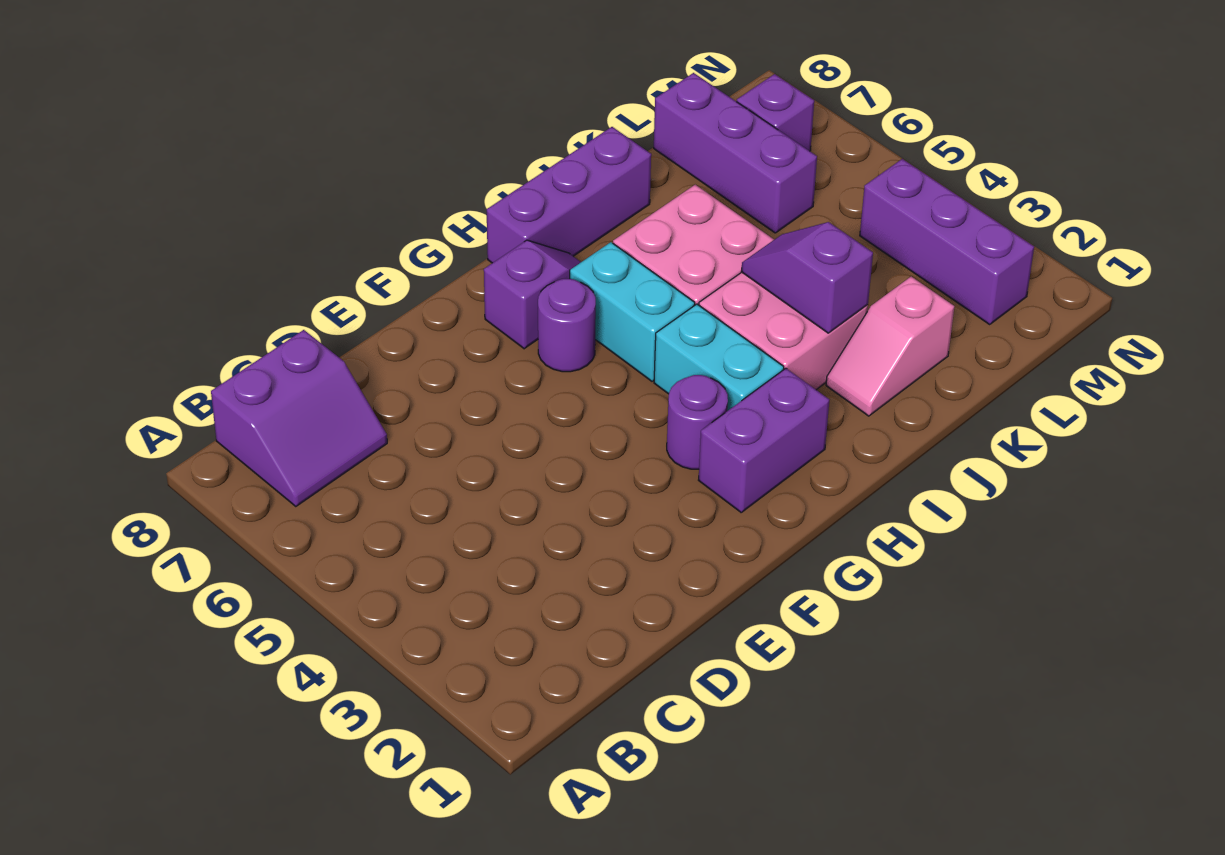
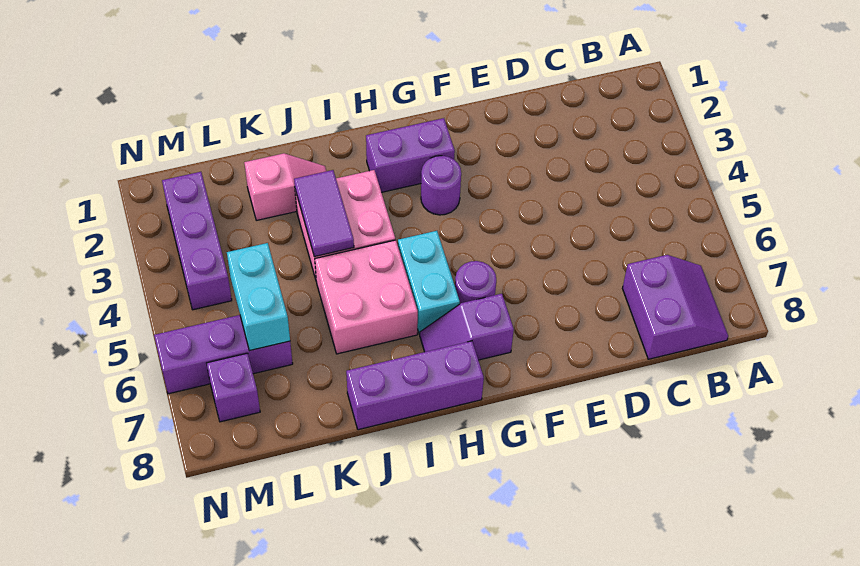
purple slope B7:C8 level 1 top 8 -> purple slope B7:C8 level 1 top C
cyan brick H3:H4 level 1 -> cyan brick L5:L6 level 2
purple slope J3:J4 level 2 top 3 -> purple tile J3:J4 level 2
purple brick L6:L8 level 1 -> purple brick L6:N6 level 1

